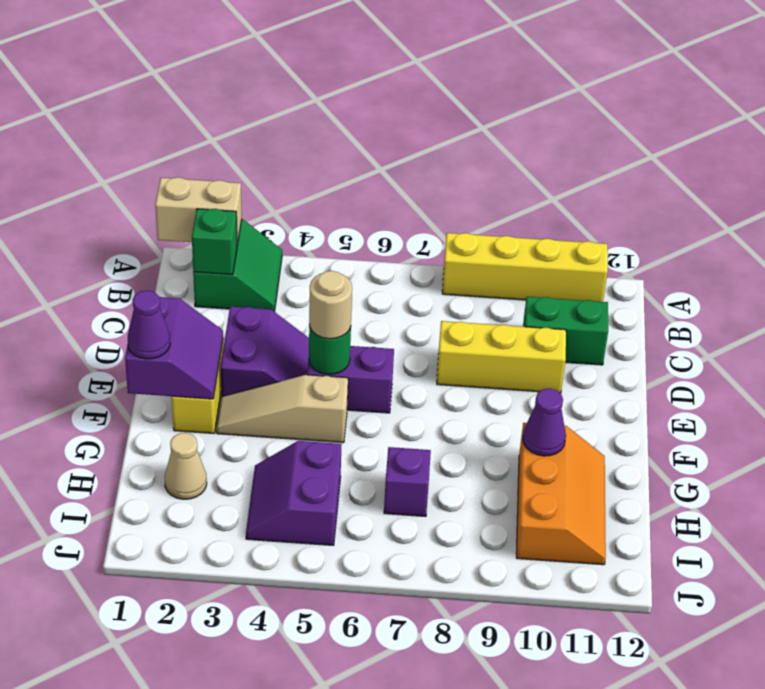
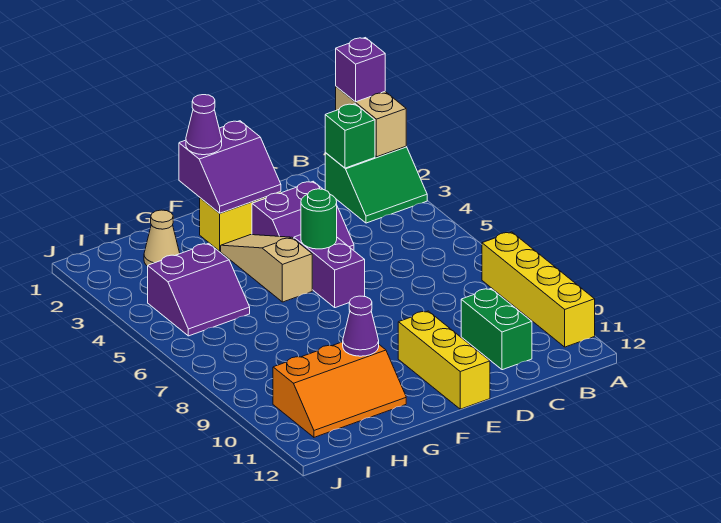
yellow brick D8:D10 level 1 -> yellow brick E10:E12 level 1
tan round brick E5 level 3 -> none
purple slope H4:I5 level 1 top 5 -> purple slope H4:I5 level 1 top 4
purple brick H7 level 1 -> purple brick A1 level 3

